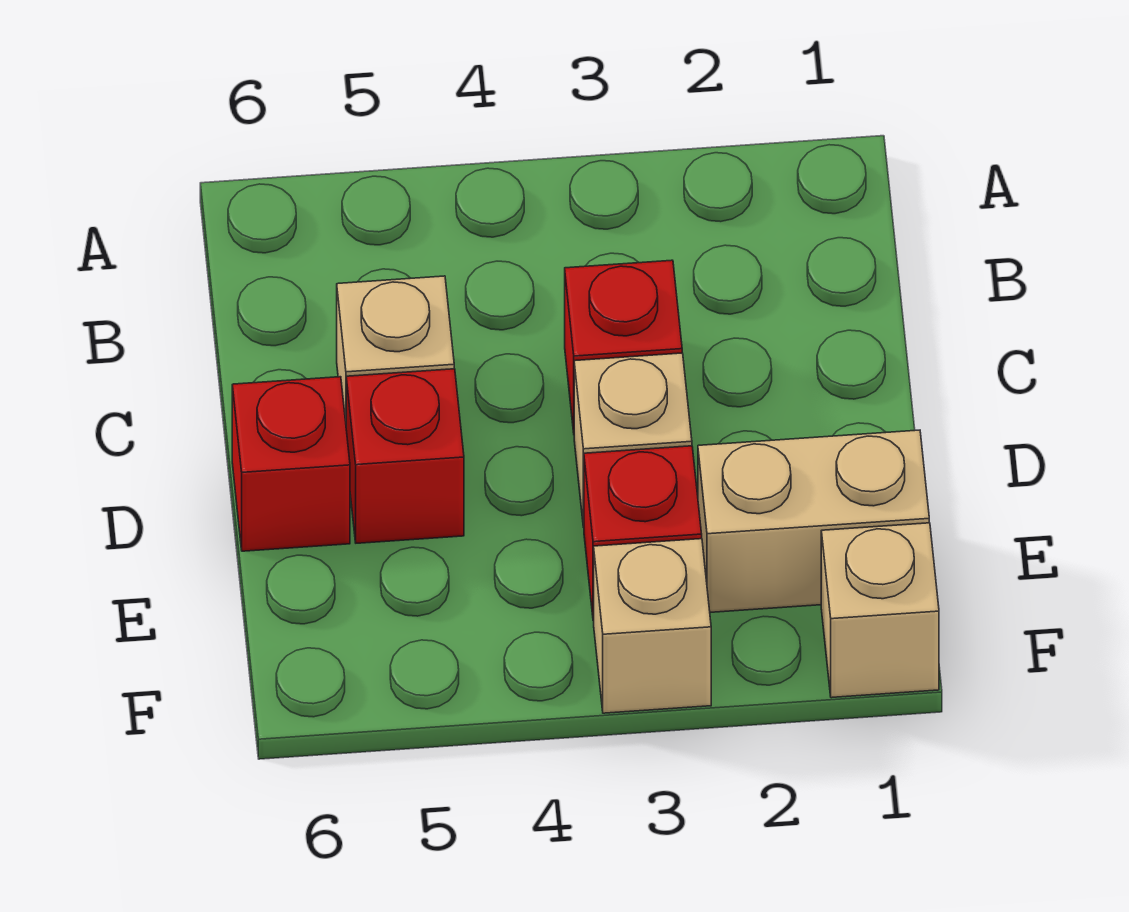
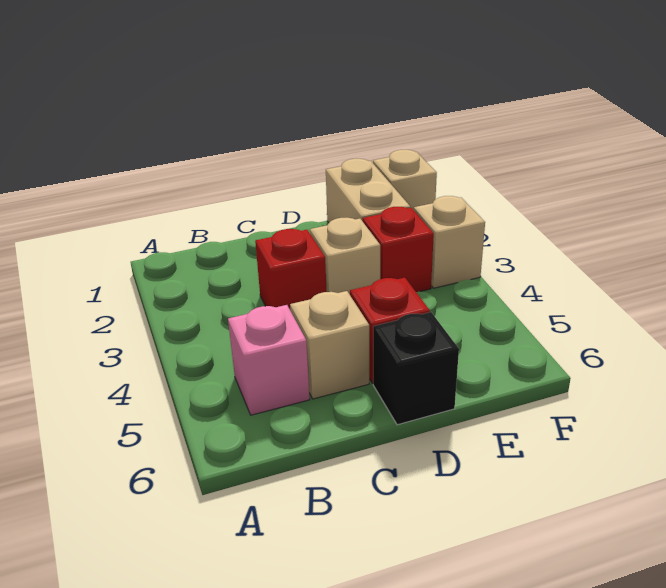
none -> pink brick B5 level 1
red brick D6 level 1 -> black brick D6 level 1

